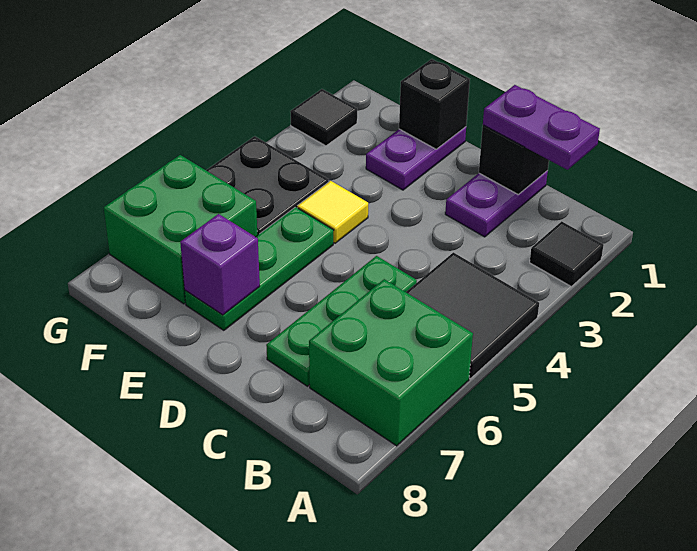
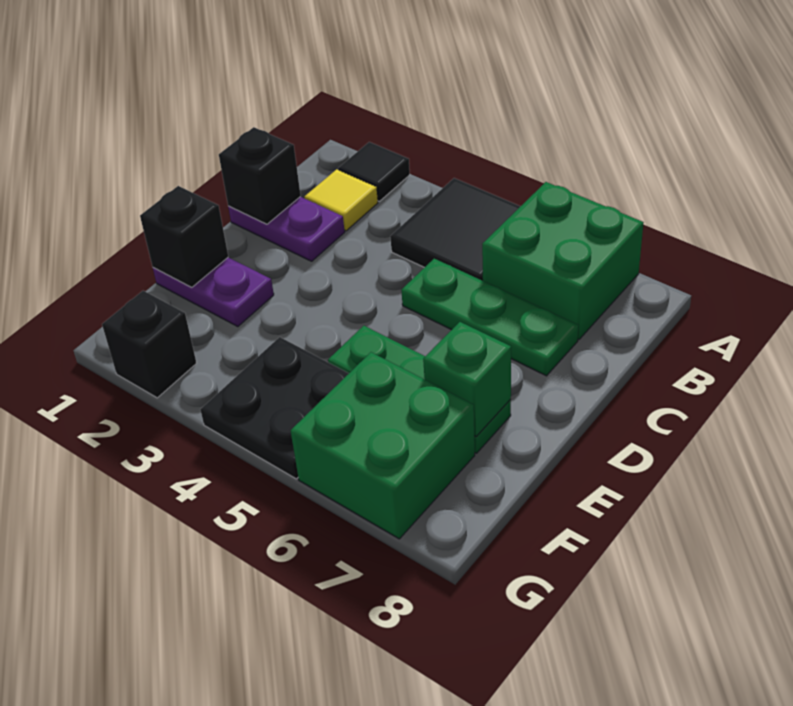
purple plate B1:C1 level 3 -> none
yellow tile E4 level 1 -> yellow tile B2 level 1
purple brick E7 level 2 -> green brick E7 level 2
black tile G2 level 1 -> black brick G2 level 1

